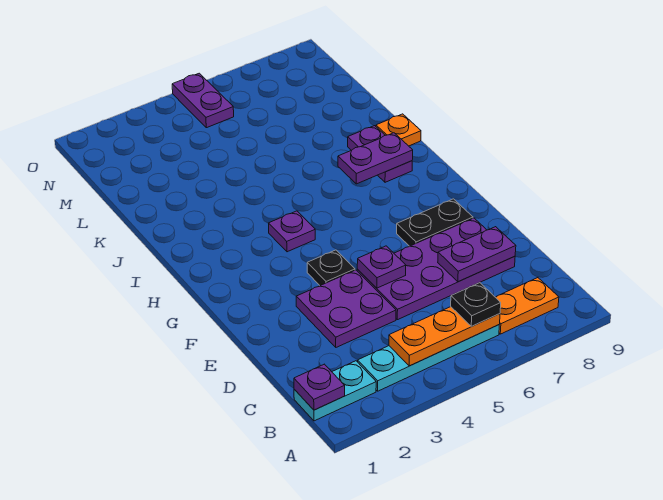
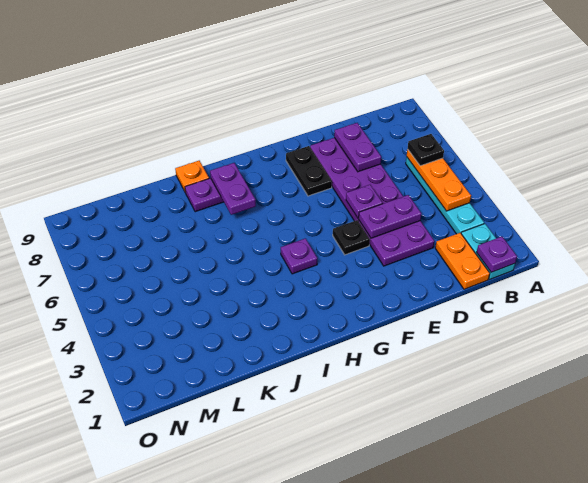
orange plate B7:B8 level 1 -> orange plate C1:C2 level 1
purple plate N5:O5 level 1 -> purple plate D4:E4 level 2

